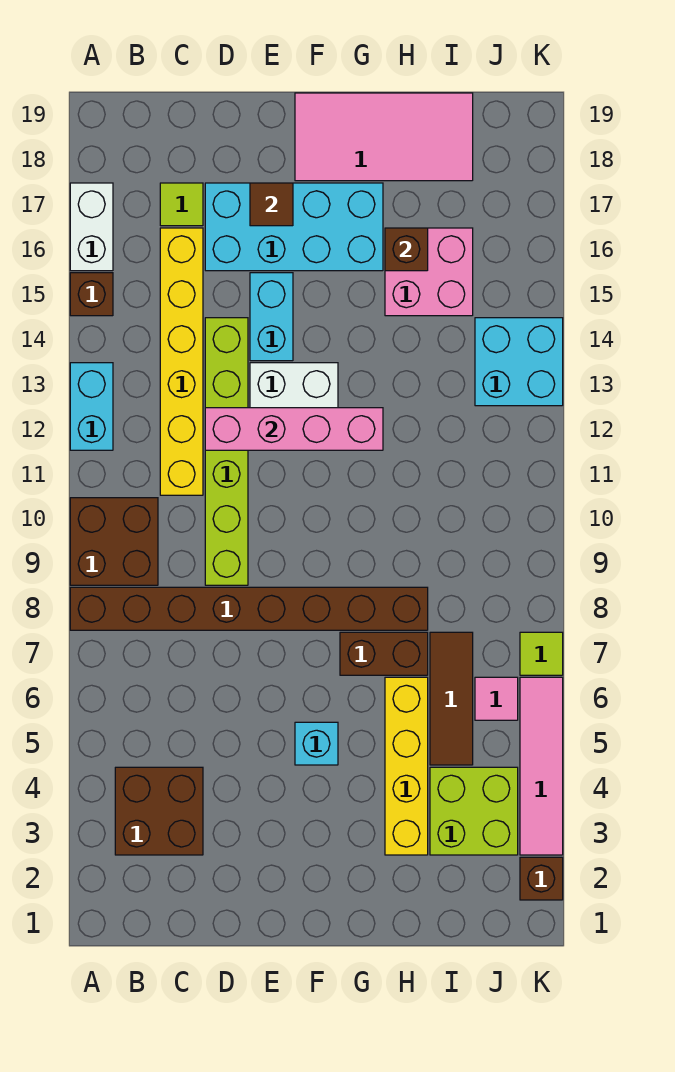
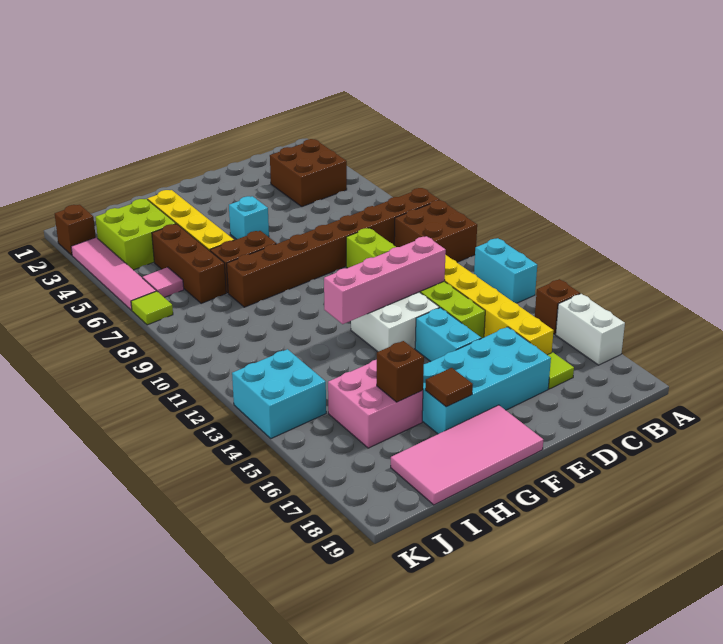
brown tile E17 level 2 -> brown tile G17 level 2
brown tile I5:I7 level 1 -> brown brick I5:I7 level 1

